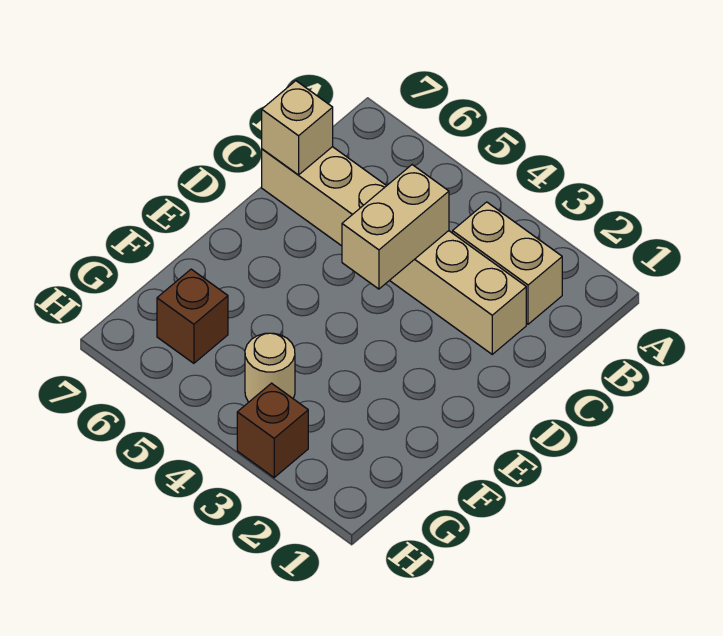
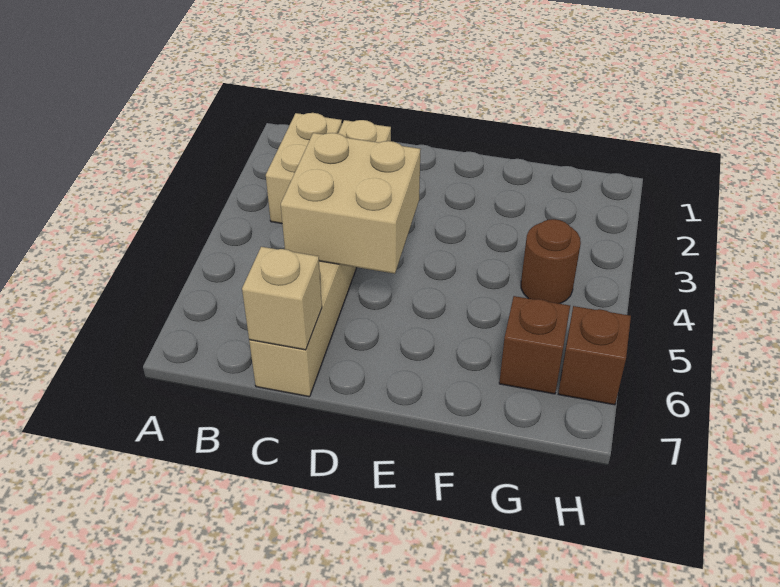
tan brick C4:D4 level 2 -> tan brick C4:D5 level 2
tan round brick G4 level 1 -> brown round brick G4 level 1
brown brick H3 level 1 -> brown brick H6 level 1

